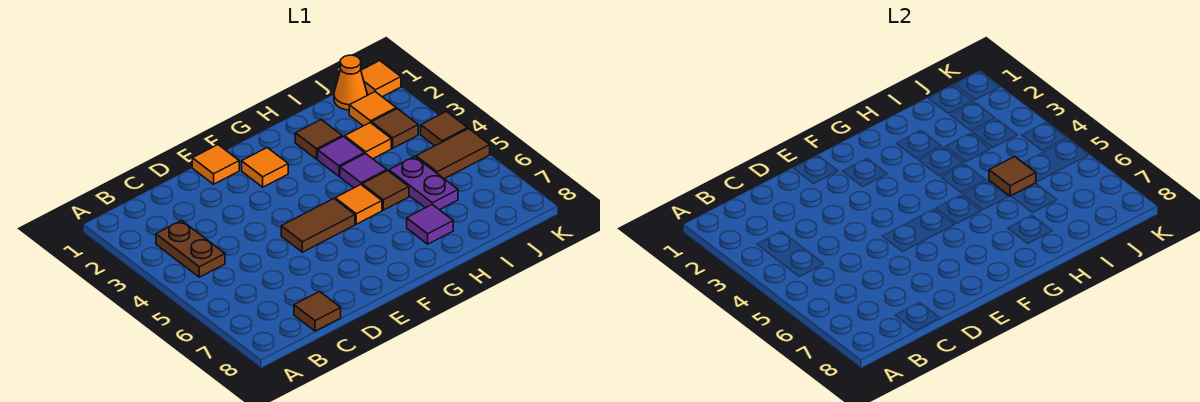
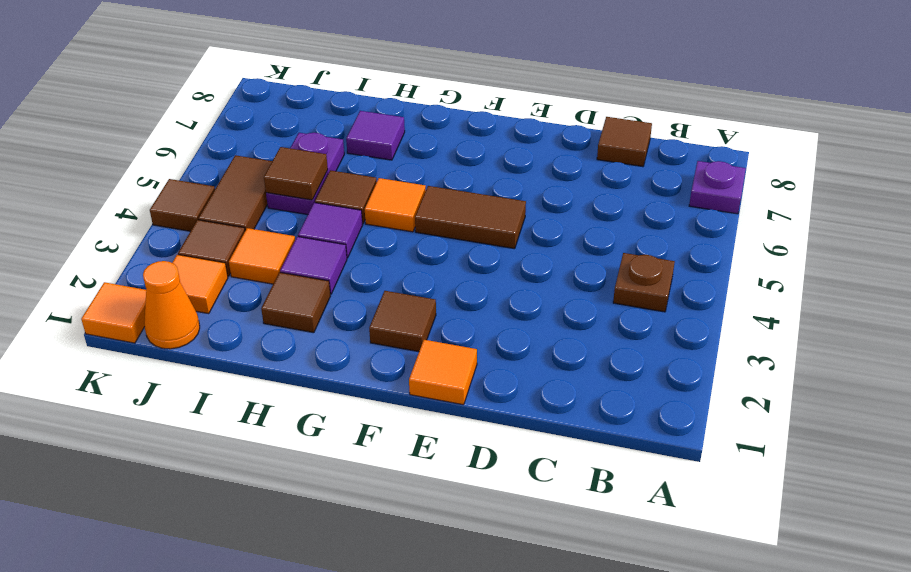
none -> purple plate A7 level 1
brown plate B3:B4 level 1 -> brown plate B4 level 1
orange tile F2 level 1 -> brown tile F2 level 1
brown tile J5:K5 level 1 -> brown tile J4:J5 level 1

